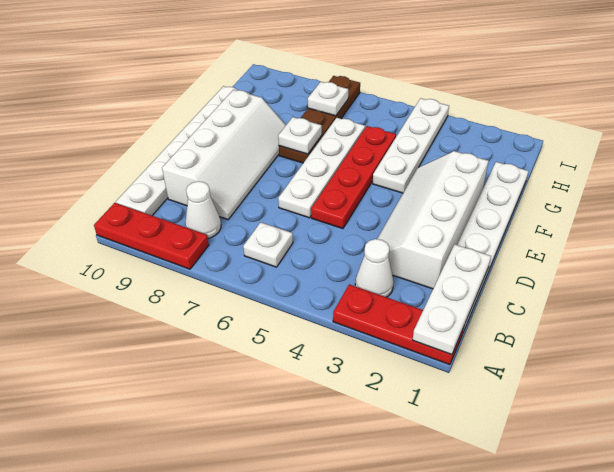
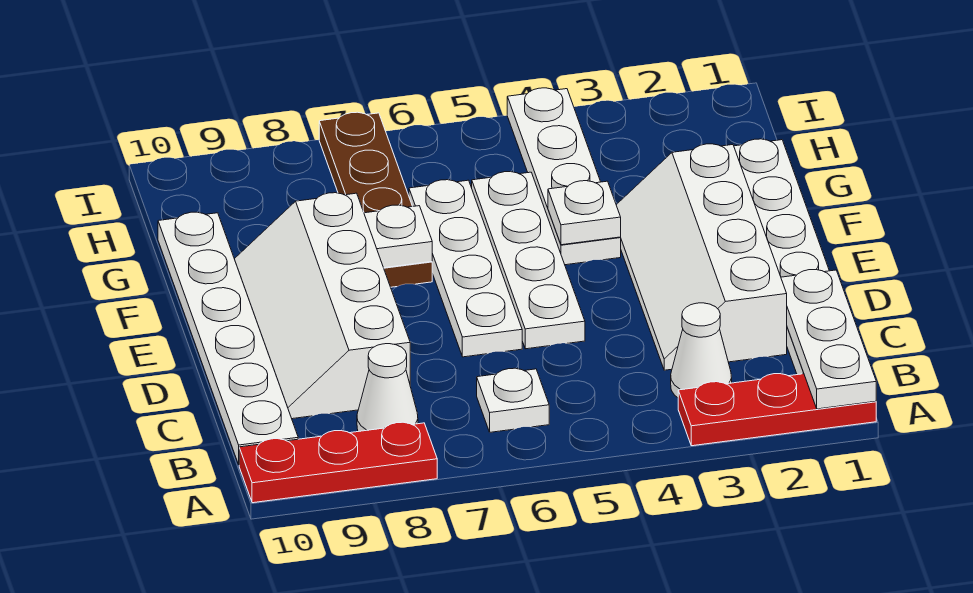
white slope C8:F9 level 1 top 9 -> white slope C8:F9 level 1 top 8
red plate D5:G5 level 1 -> white plate D5:G5 level 1
white plate H7 level 2 -> white plate F4 level 2

